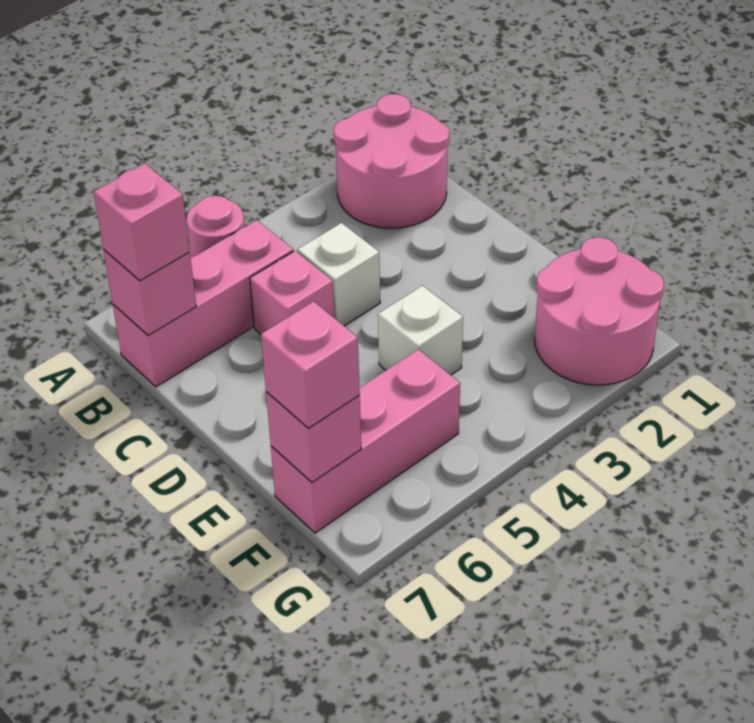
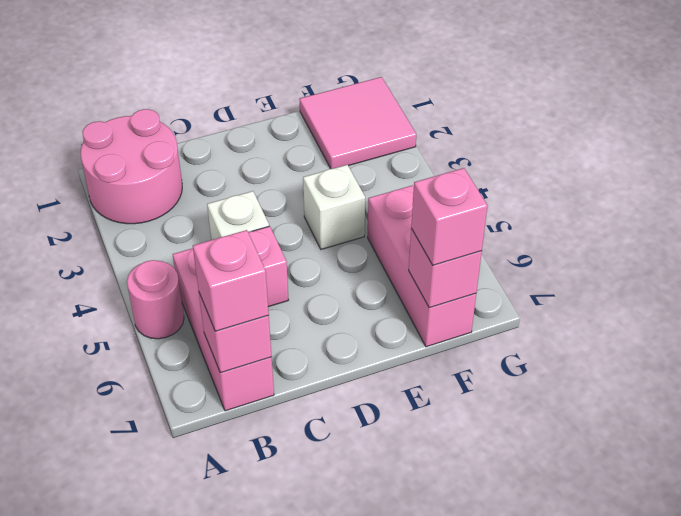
pink round brick F1:G2 level 1 -> pink tile F1:G2 level 1

